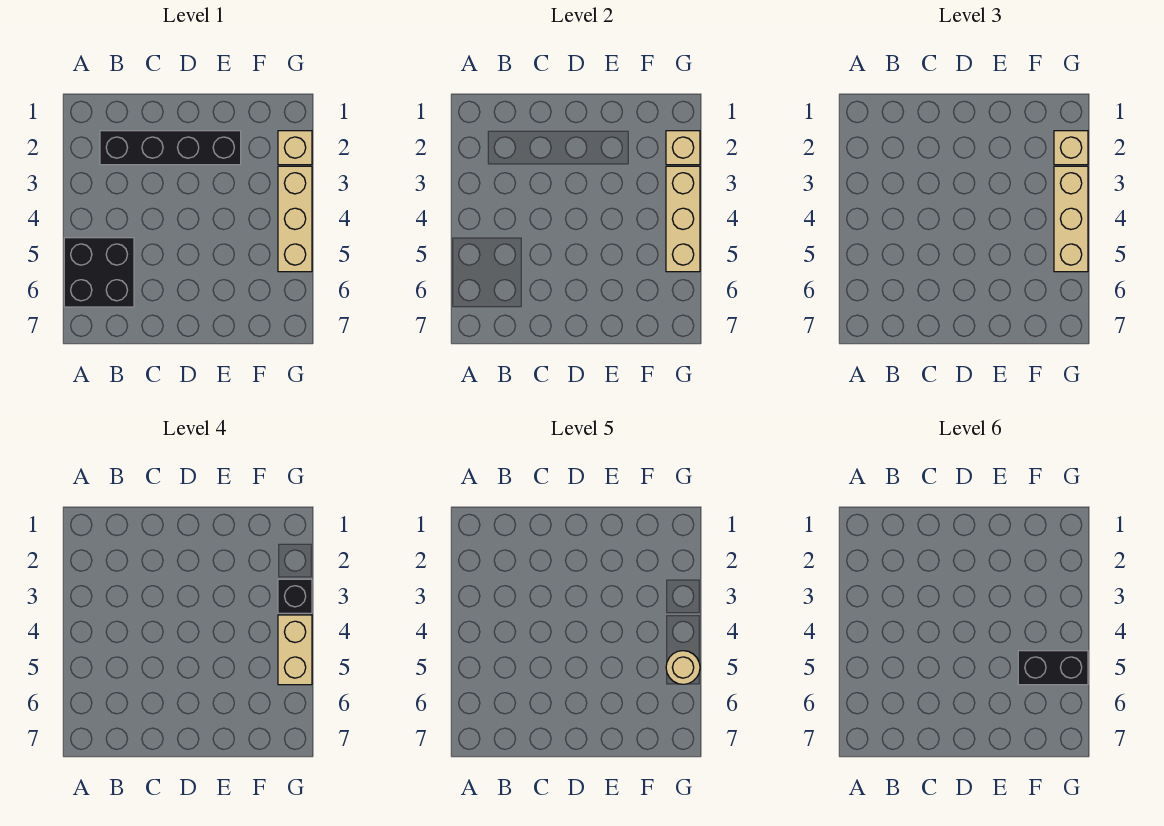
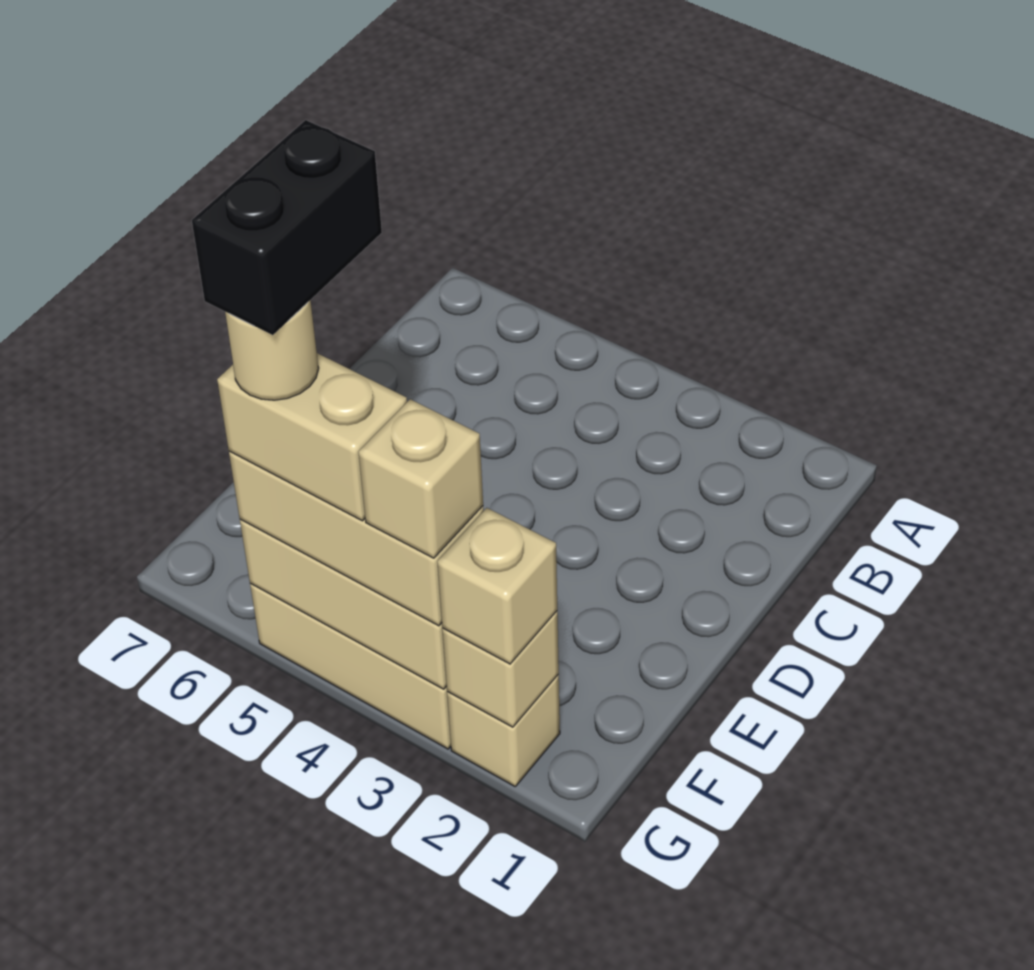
black brick A5:B6 level 1 -> none
black brick B2:E2 level 1 -> none
black brick G3 level 4 -> tan brick G3 level 4

